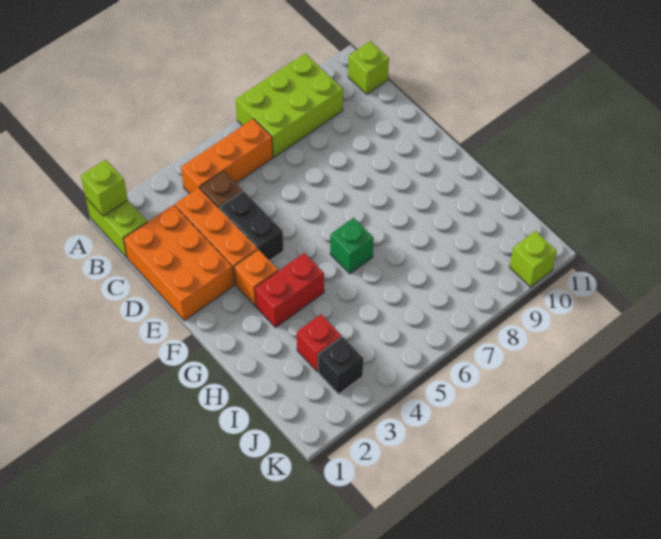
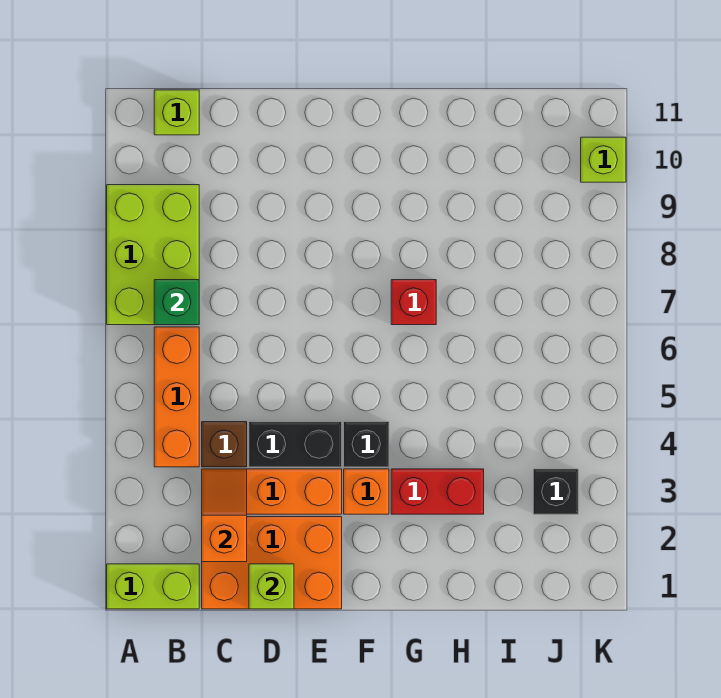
lime brick A1 level 2 -> lime brick D1 level 2
none -> orange slope C2:C3 level 2 top 2
none -> black brick F4 level 1
red brick G3:G4 level 1 -> red brick G3:H3 level 1
green brick G6 level 1 -> green brick B7 level 2
red brick I3 level 1 -> red brick G7 level 1

